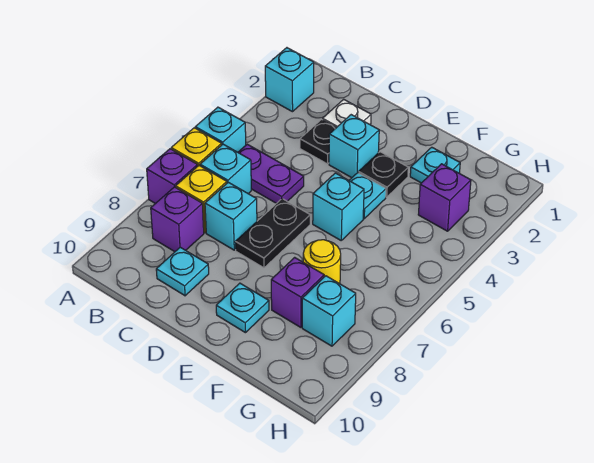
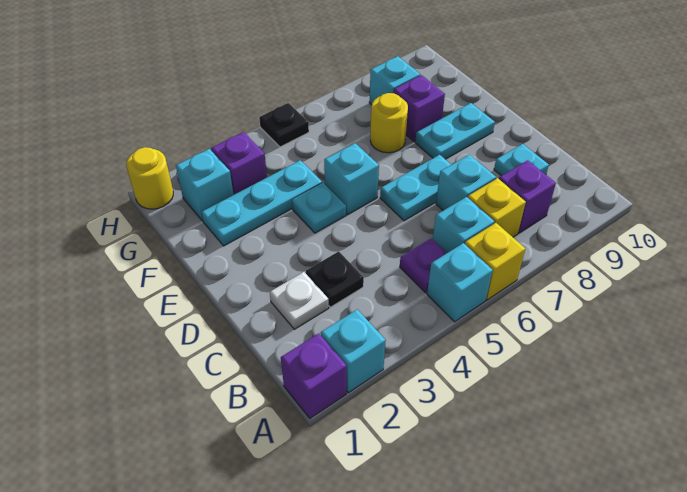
purple brick A7 level 1 -> purple brick A1 level 1
purple plate B5:C5 level 1 -> purple plate B5 level 1
cyan brick D3 level 1 -> cyan brick G2 level 1
black plate D6:D7 level 1 -> cyan plate D6:D7 level 1
black plate E3 level 1 -> black plate H5 level 1
cyan plate E9 level 1 -> cyan plate E8:E9 level 1
cyan plate F2 level 1 -> cyan plate F2:F4 level 1
none -> yellow round brick H1 level 1

